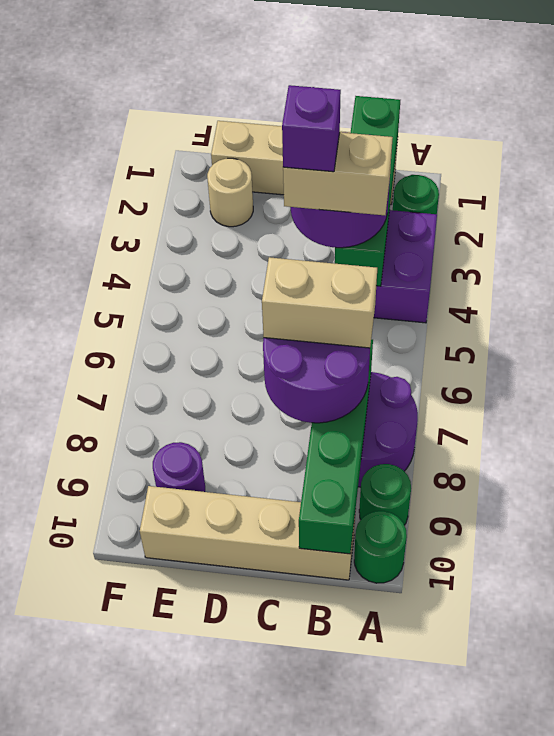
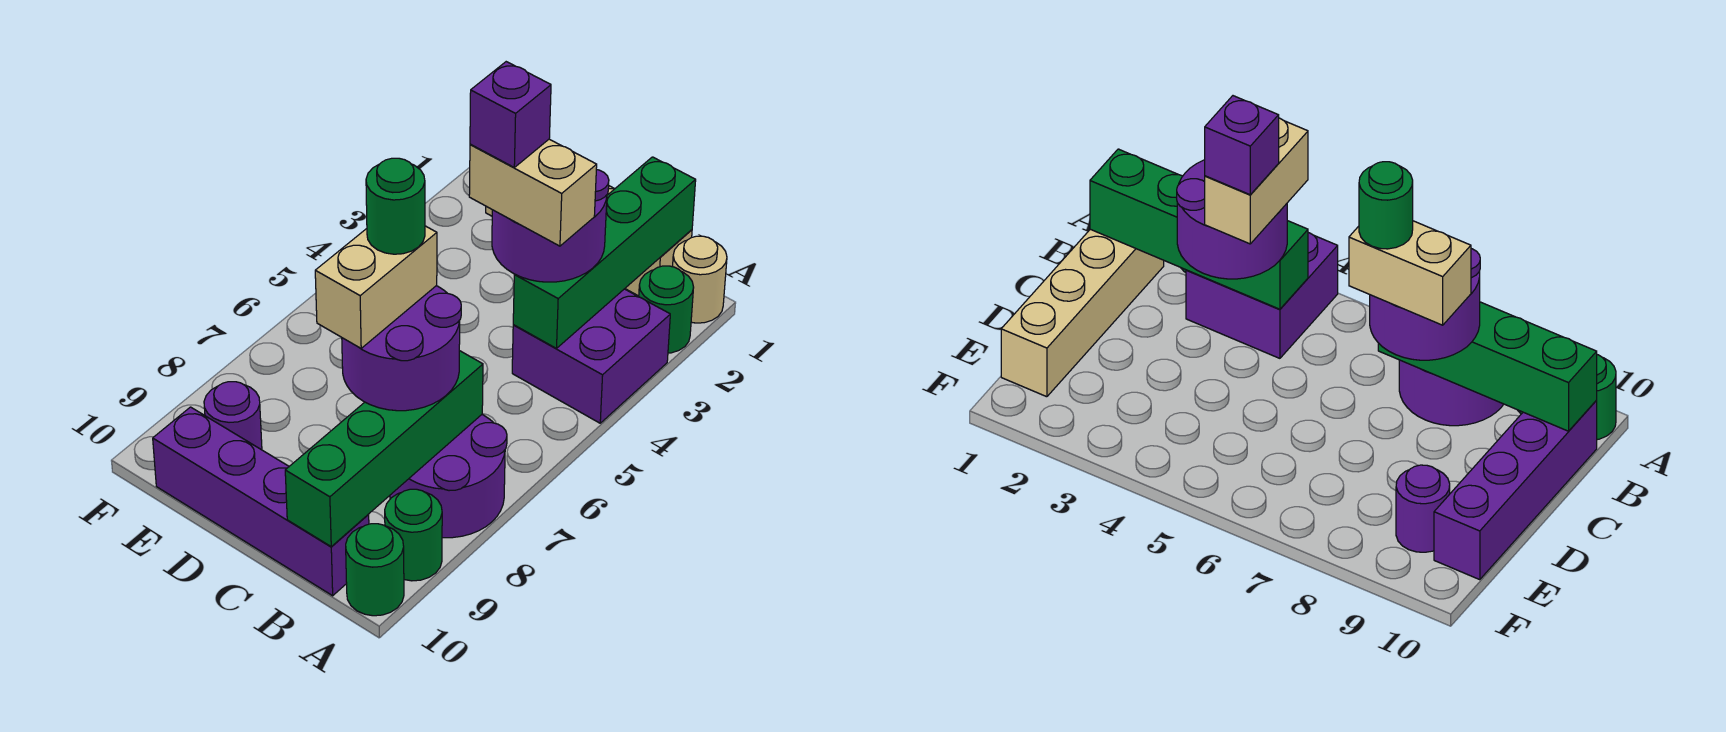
tan brick B7:C7 level 4 -> tan brick C7:C8 level 4
tan brick B10:E10 level 1 -> purple brick B10:E10 level 1
none -> green round brick C7 level 5
tan round brick E2 level 1 -> tan round brick A1 level 1

